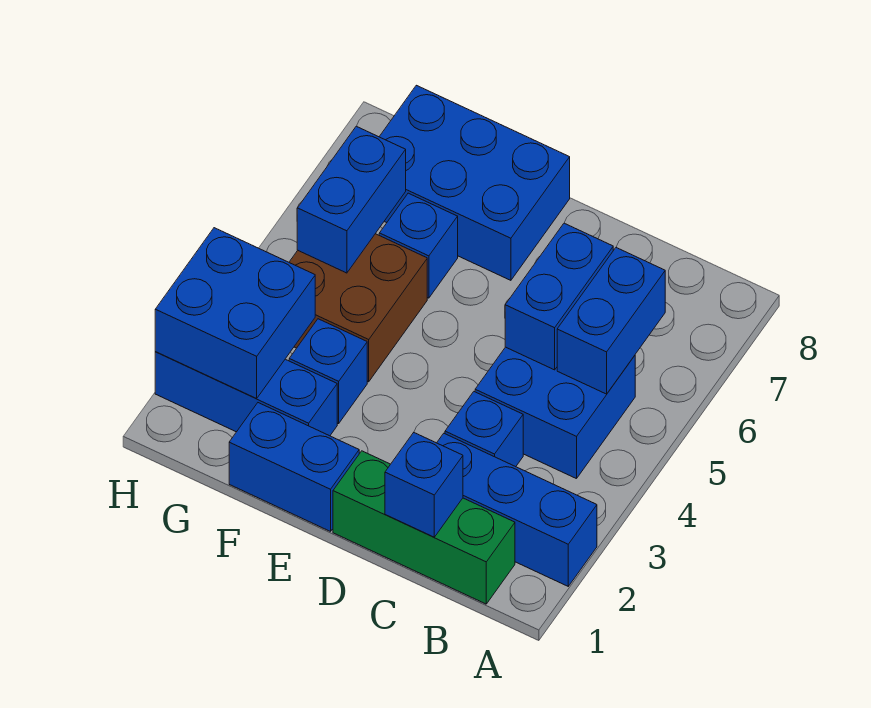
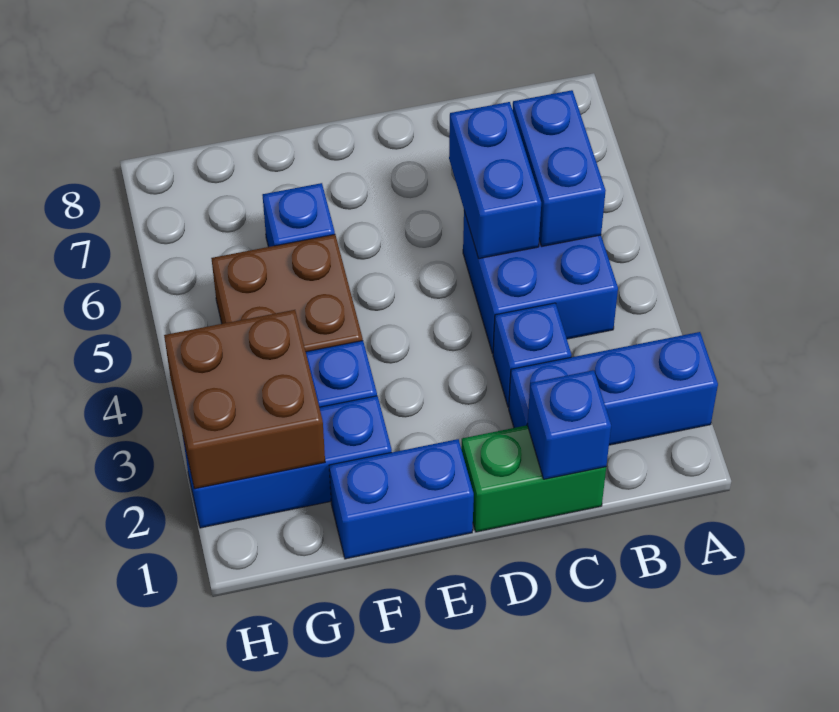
green brick B1:D1 level 1 -> green brick C1:D1 level 1
blue brick E7:G8 level 1 -> none
blue brick G2:H3 level 2 -> brown brick G2:H3 level 2
blue brick G5:G6 level 2 -> none

